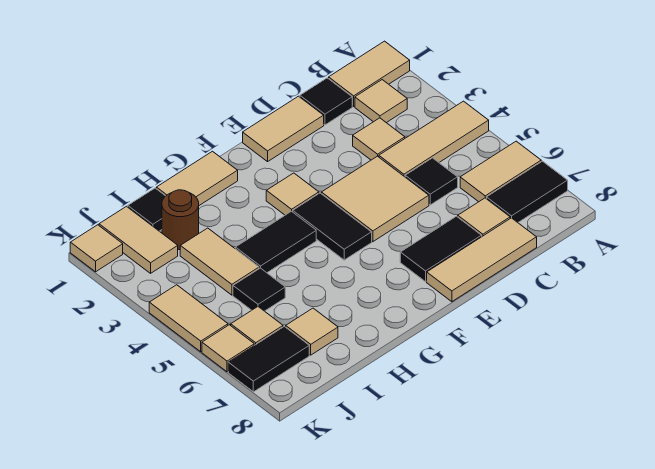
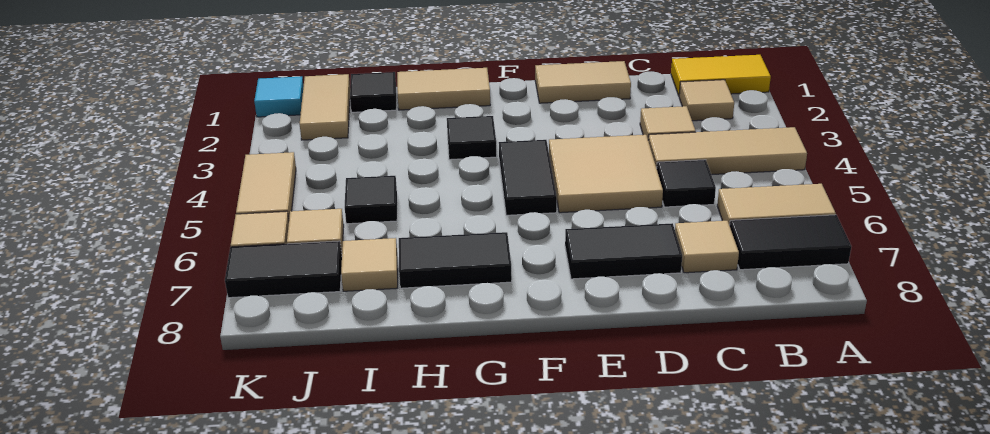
tan tile A1:B1 level 1 -> yellow tile A1:B1 level 1
black tile C1 level 1 -> black tile G3 level 1
tan tile C8:E8 level 1 -> none
tan tile F3 level 1 -> none
black tile G4:H4 level 1 -> black tile G7:H7 level 1
brown round brick I2 level 1 -> none
tan tile I3:I4 level 1 -> none
tan tile K1 level 1 -> cyan tile K1 level 1

